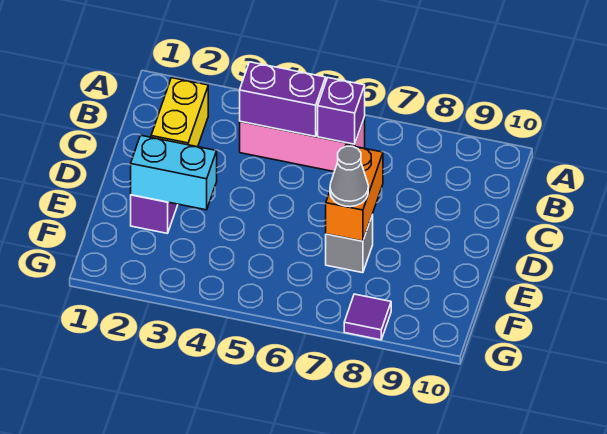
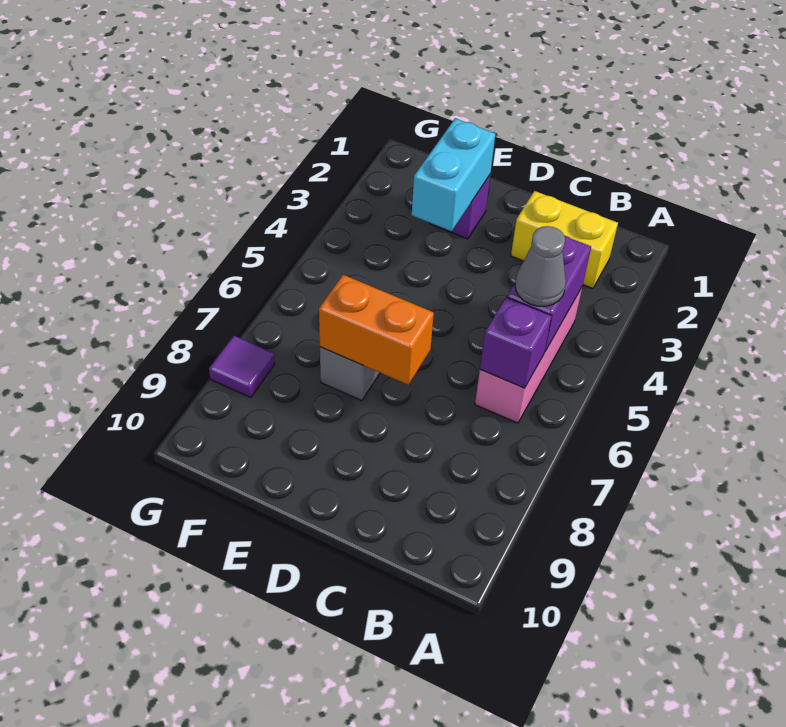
grey cone E7 level 3 -> grey cone B5 level 3

